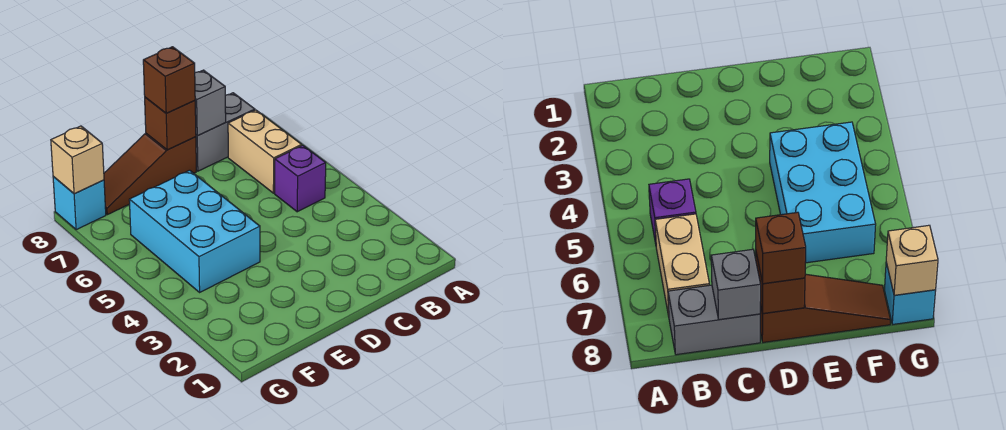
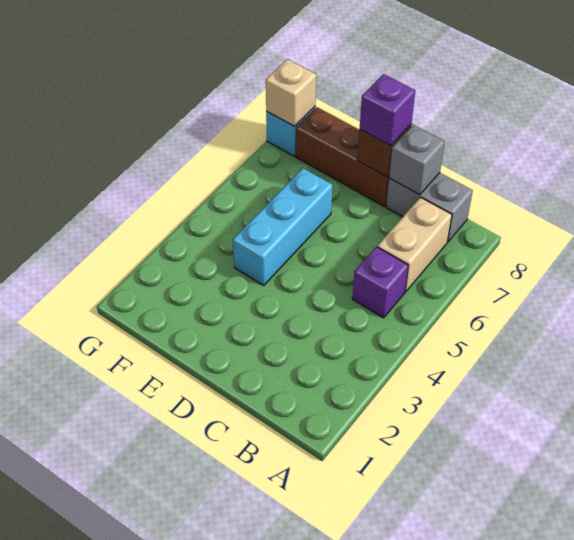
brown slope D8:F8 level 1 top D -> brown brick D8:F8 level 1
brown brick D8 level 3 -> purple brick D8 level 3
cyan brick E4:F6 level 1 -> cyan brick E4:E6 level 1

